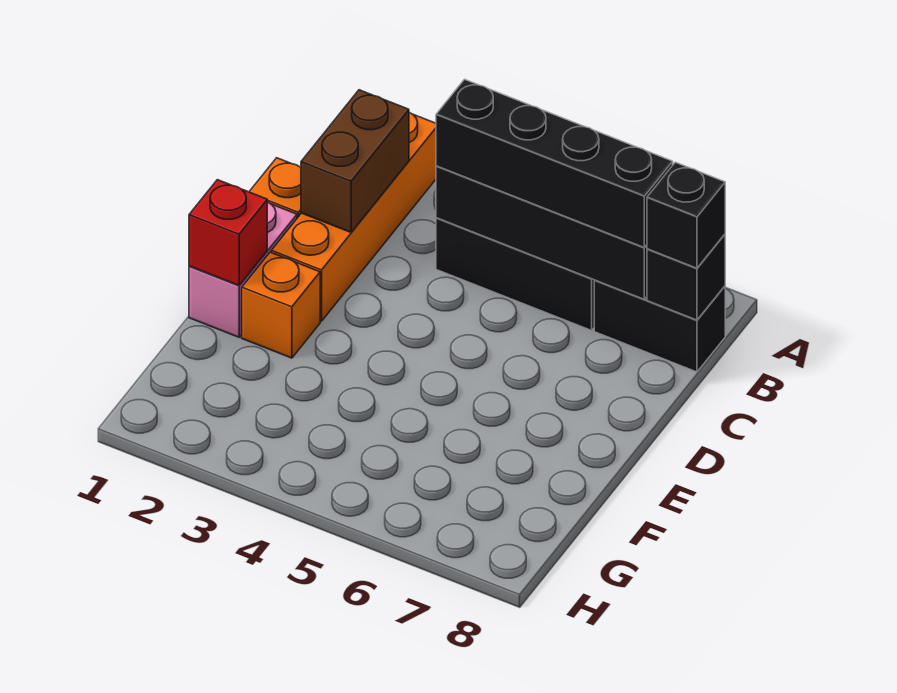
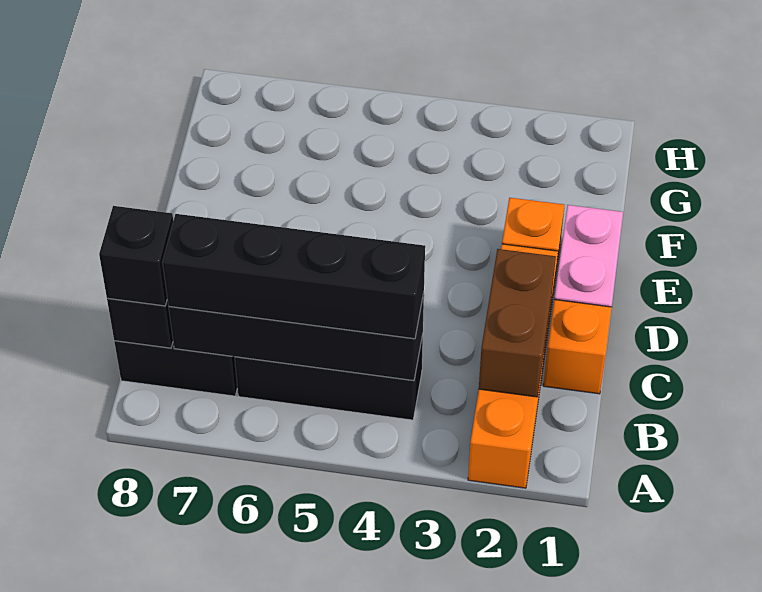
red brick E1 level 2 -> none

